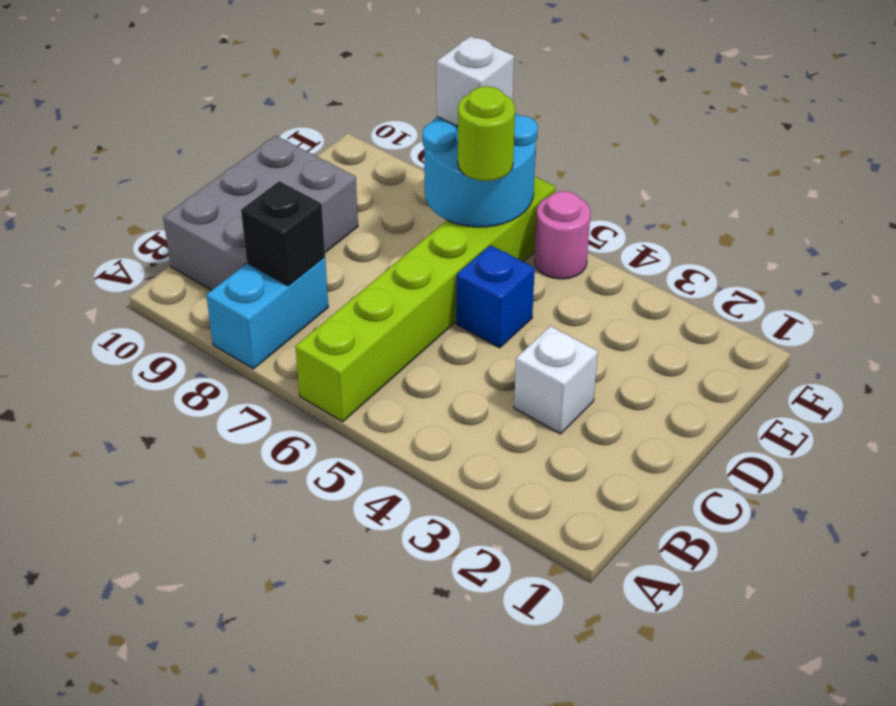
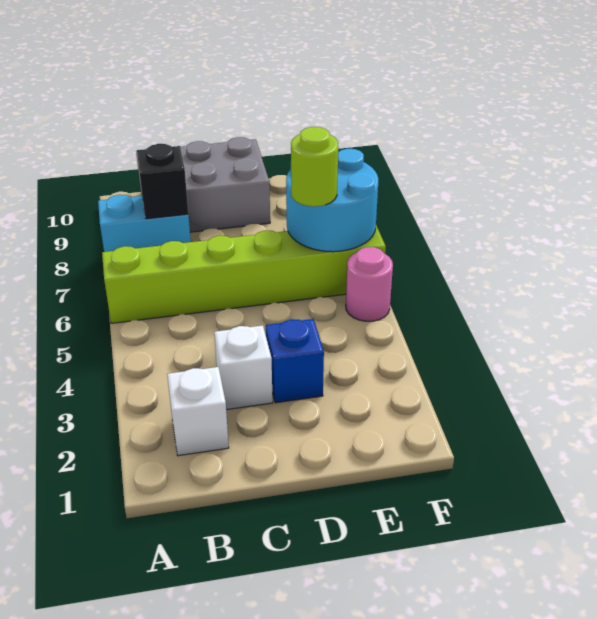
blue brick D5 level 1 -> blue brick D3 level 1
white brick F7 level 3 -> white brick B2 level 1

